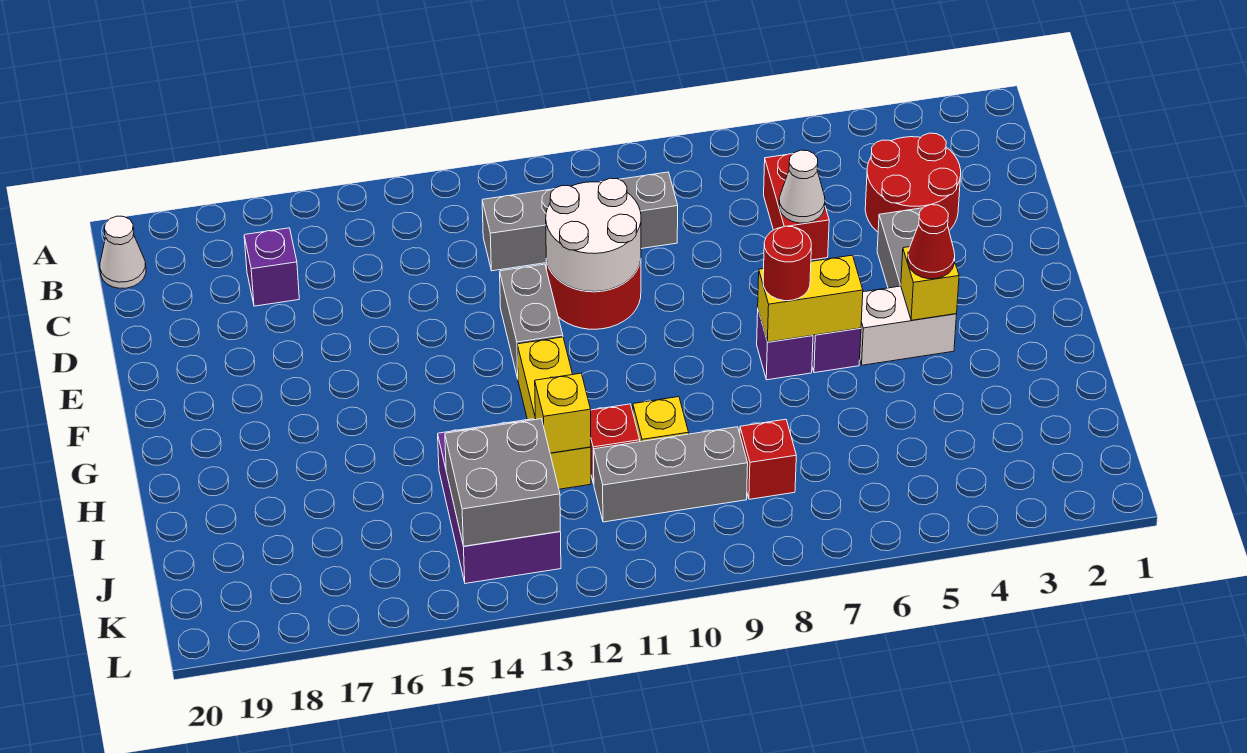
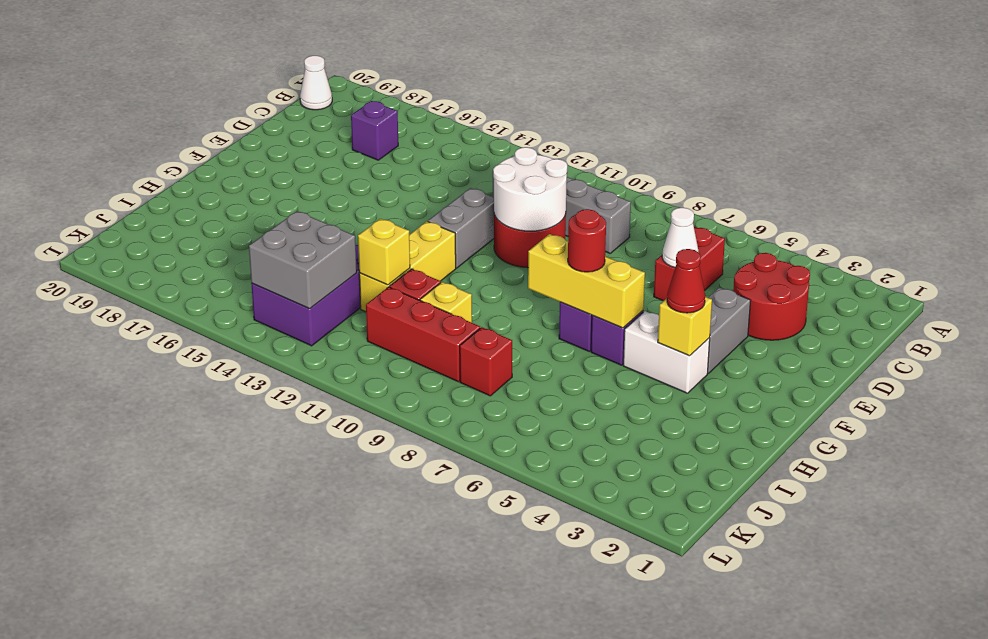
yellow brick G6:G7 level 2 -> yellow brick G6:G8 level 2
grey brick J9:J11 level 1 -> red brick J9:J11 level 1

